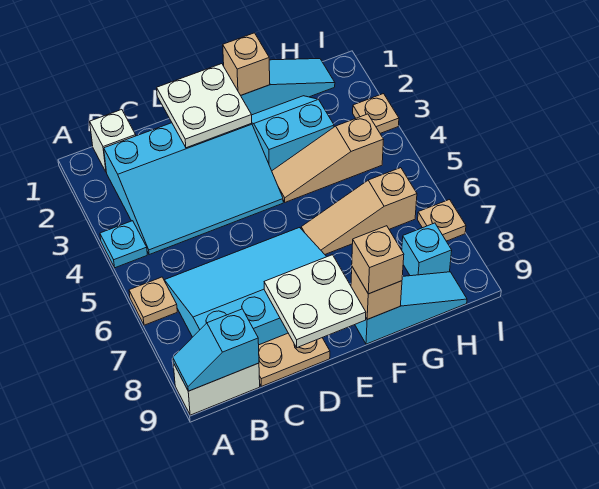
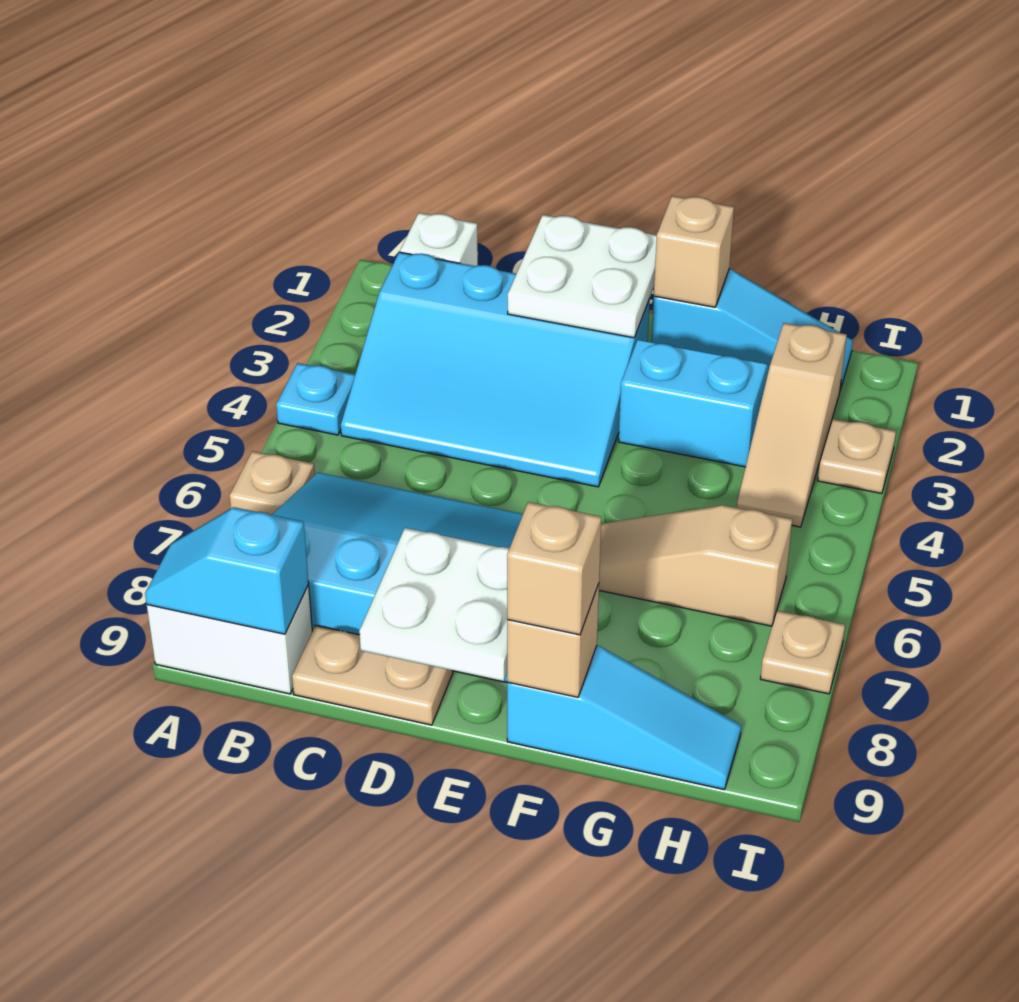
tan slope F4:H4 level 1 top H -> tan slope H2:H4 level 1 top 2
cyan brick H8 level 1 -> none

